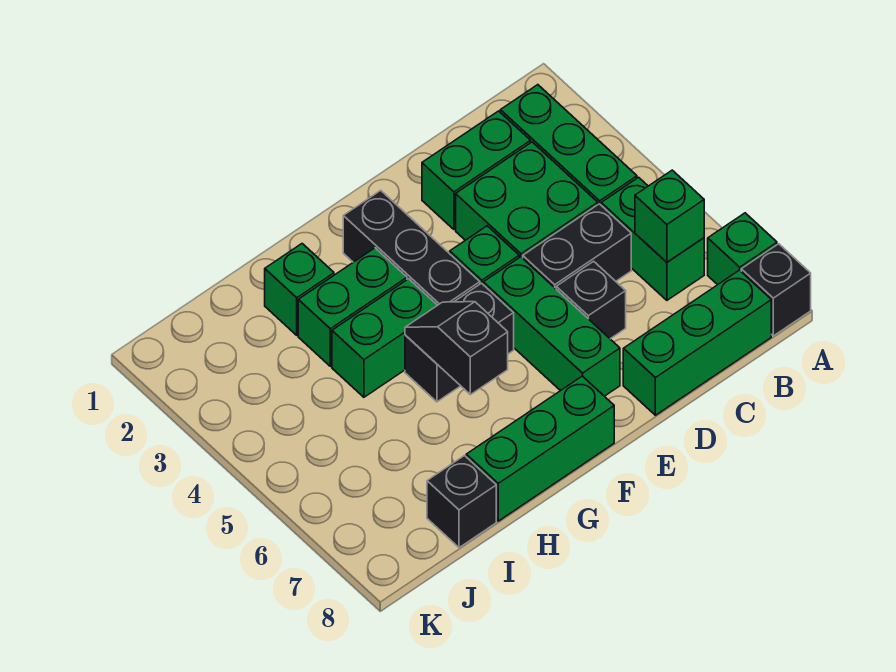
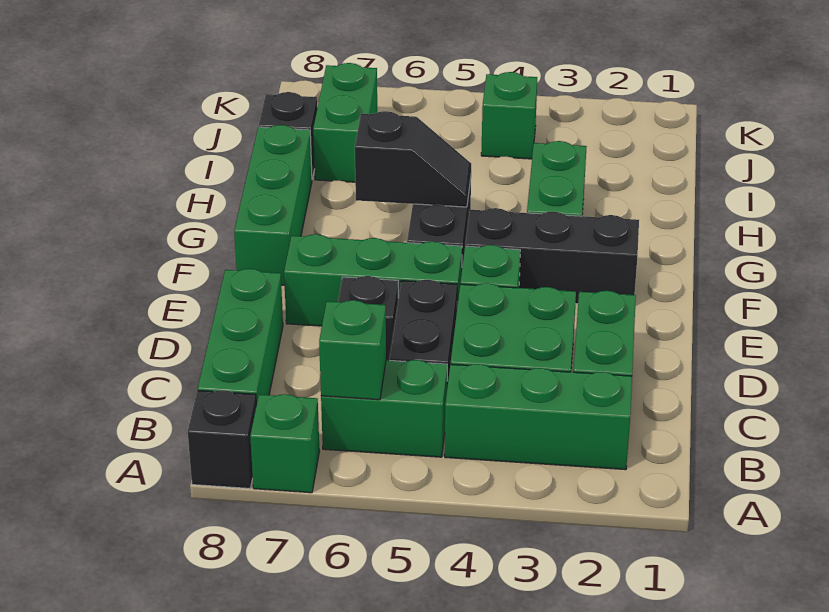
green brick G4:H4 level 1 -> green brick I7:J7 level 1
green brick H2 level 1 -> green brick J4 level 1

